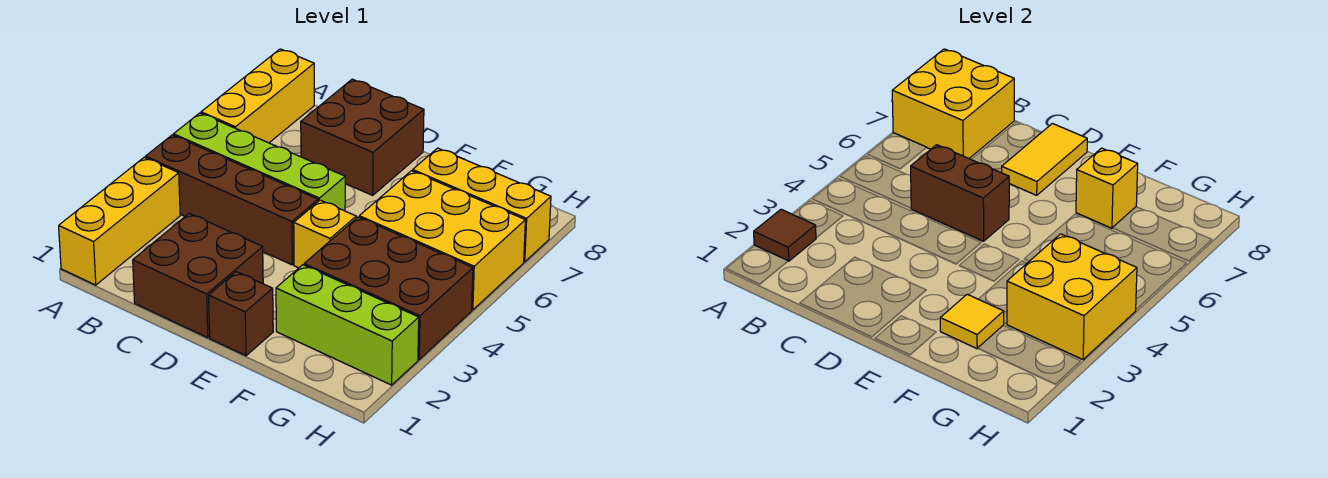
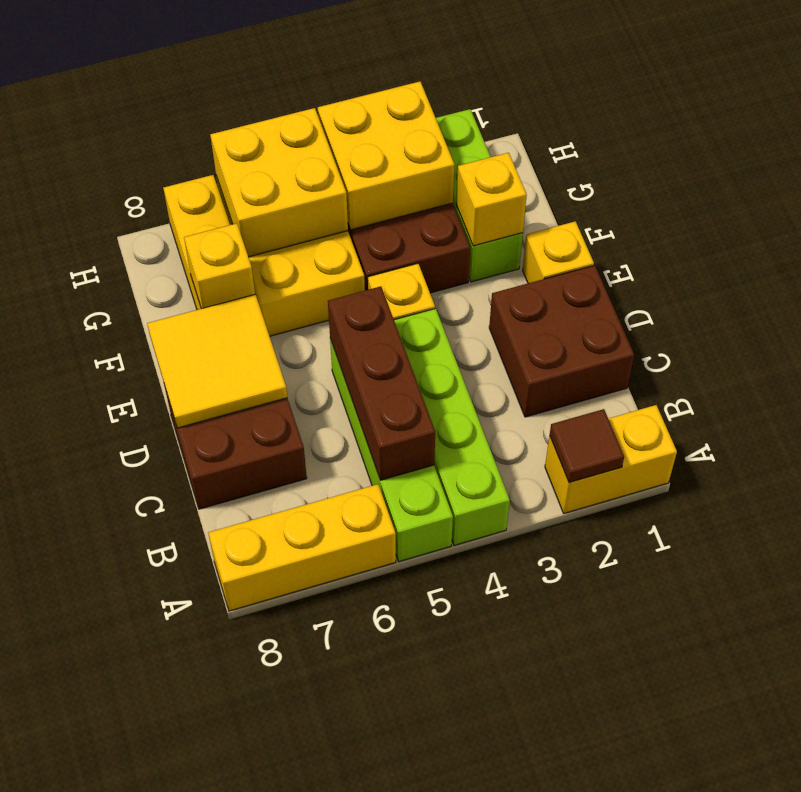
yellow brick A1:A3 level 1 -> yellow brick A1:A2 level 1
brown brick A4:D4 level 1 -> lime brick A4:D4 level 1
yellow brick A7:B8 level 2 -> yellow brick G5:H6 level 2
brown brick C5:D5 level 2 -> brown brick B5:D5 level 2
yellow tile D7:D8 level 2 -> yellow tile D7:E8 level 2
brown brick E1 level 1 -> yellow brick E1 level 1
yellow tile F2 level 2 -> yellow brick F2 level 2

